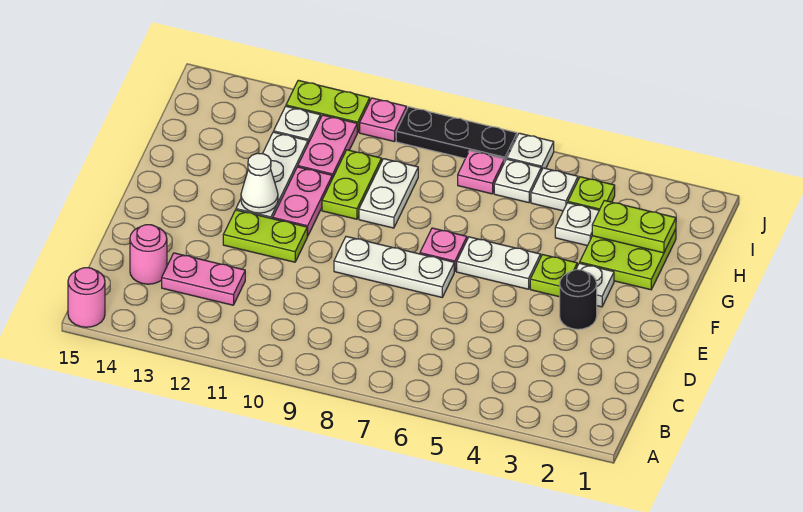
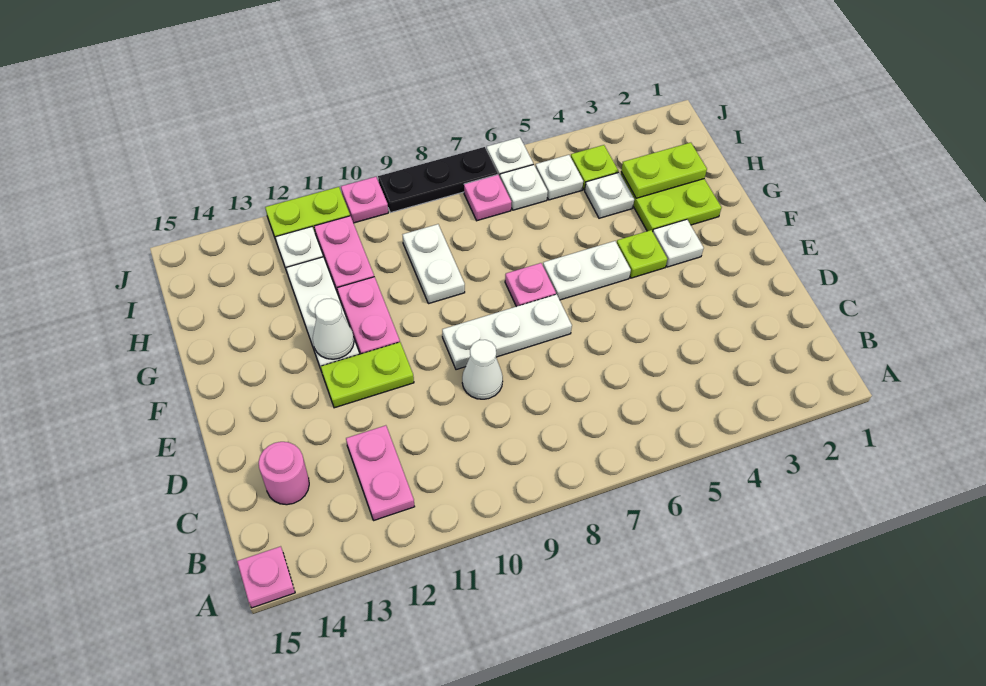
pink round brick A15 level 1 -> pink plate A15 level 1
pink plate C12:C13 level 1 -> pink plate B12:C12 level 1
none -> white cone D9 level 1
black round brick E3 level 1 -> none
lime plate G10:H10 level 1 -> none

